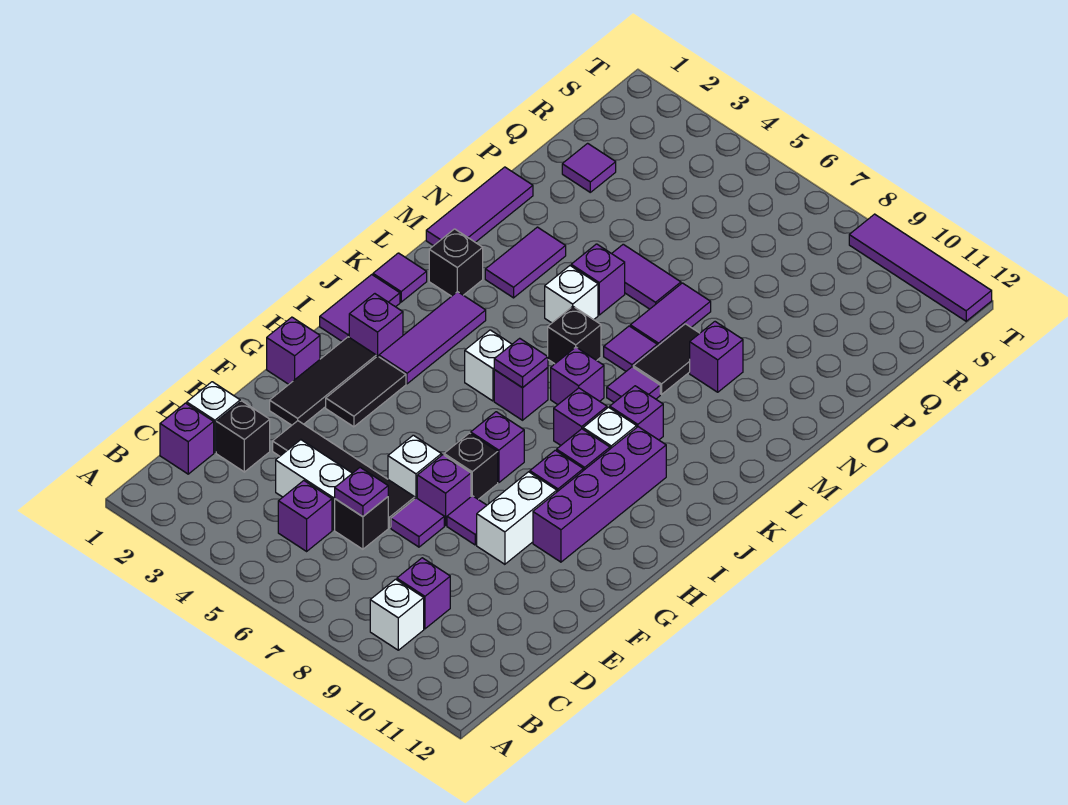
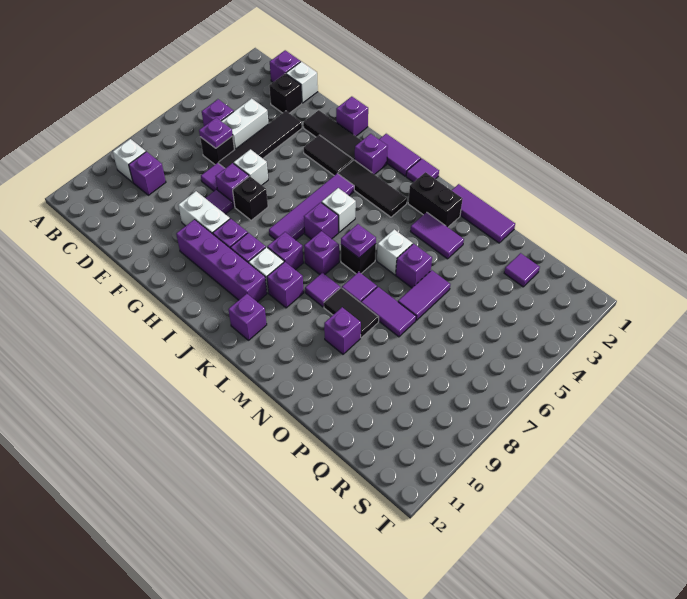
purple brick H7 level 1 -> purple brick K11 level 1
purple tile I3:K3 level 1 -> black tile I3:K3 level 1
purple plate J6 level 2 -> purple plate L6 level 2
black brick L2 level 1 -> black brick L2:M2 level 1
purple tile T9:T12 level 1 -> purple tile I4:I7 level 1

